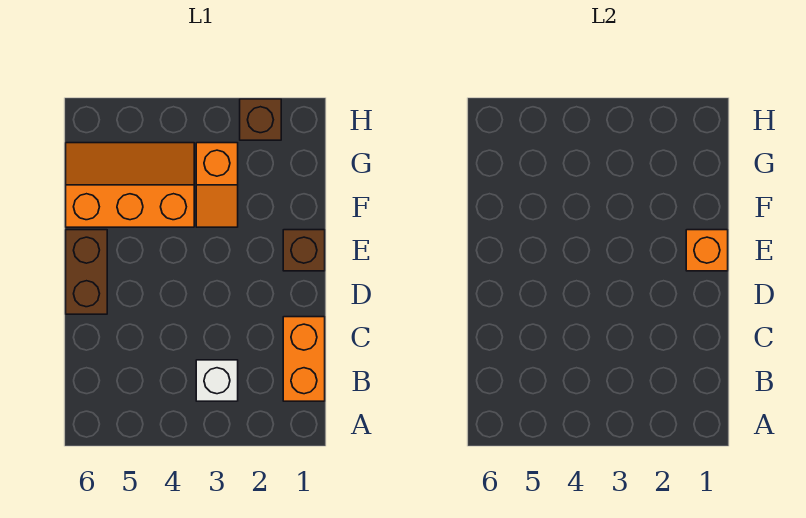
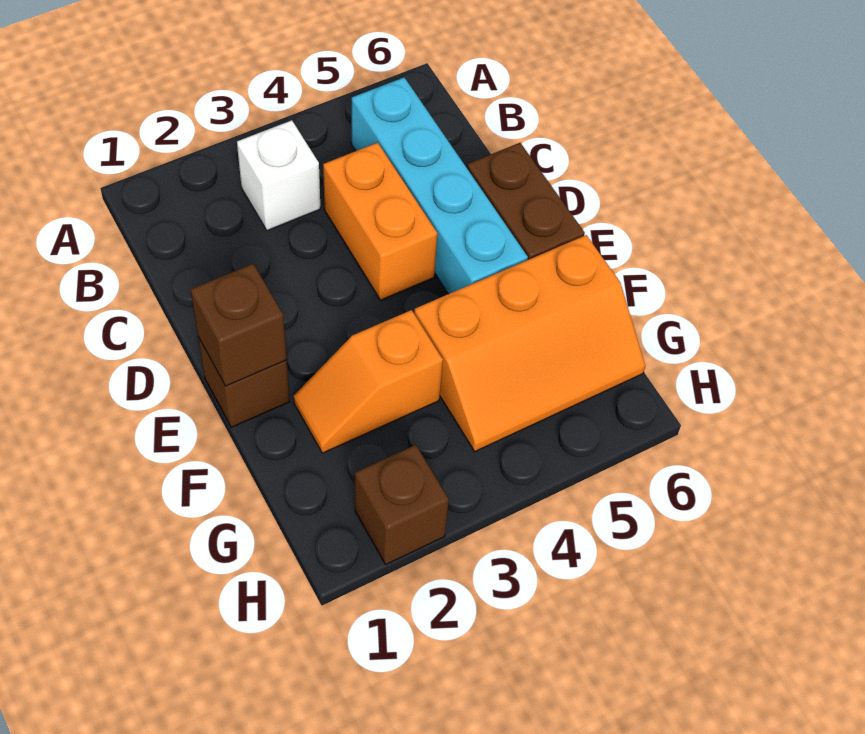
orange brick B1:C1 level 1 -> orange brick C4:D4 level 1
none -> cyan brick B5:E5 level 1
orange brick E1 level 2 -> brown brick E1 level 2
orange slope F3:G3 level 1 top G -> orange slope F2:F3 level 1 top 3

